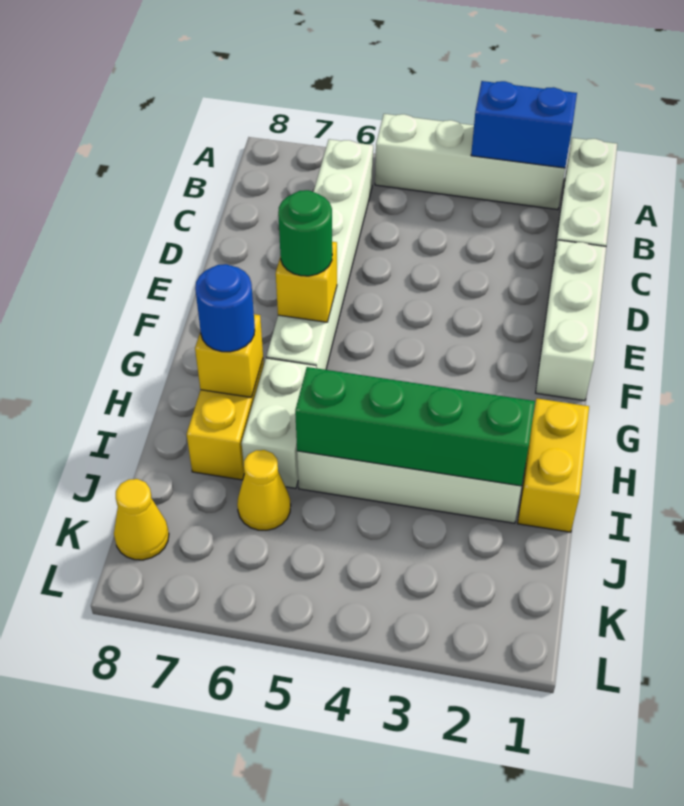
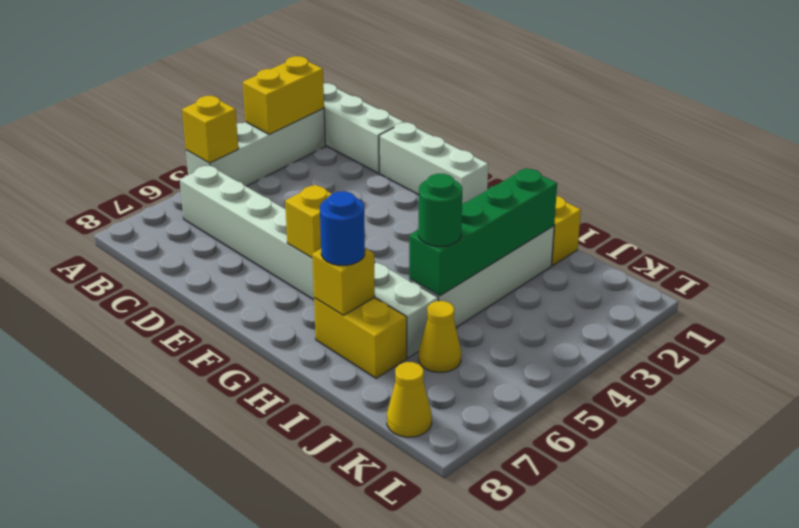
blue brick A2:A3 level 2 -> yellow brick A2:A3 level 2
none -> yellow brick A5 level 2
green round brick F6 level 3 -> green round brick I5 level 3

